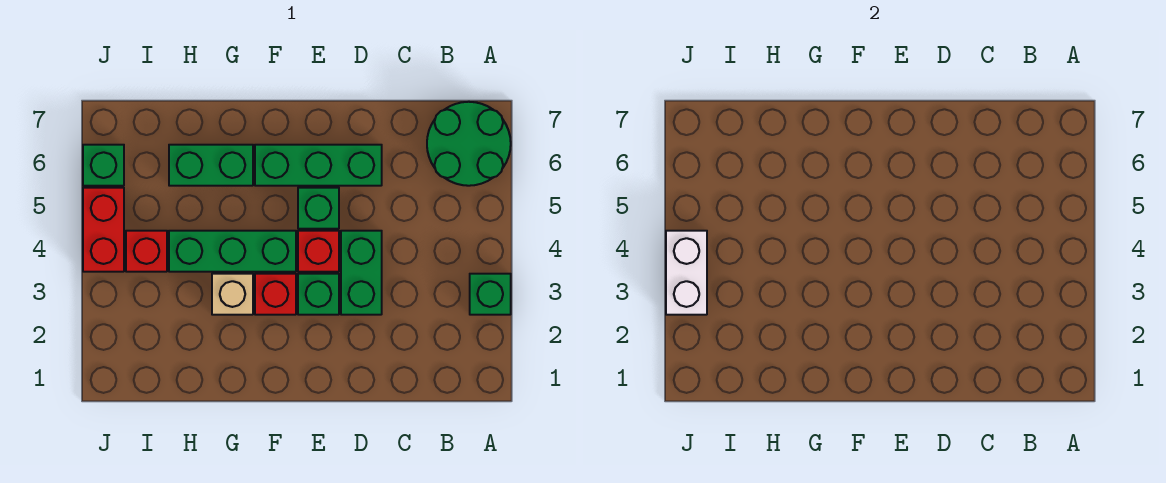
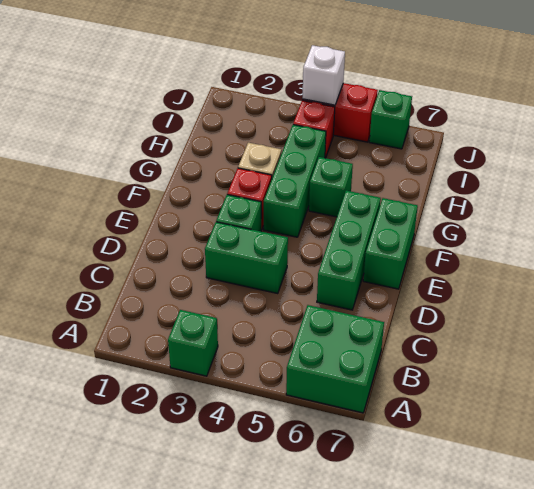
green round brick A6:B7 level 1 -> green brick A6:B7 level 1
red brick E4 level 1 -> none
green brick E5 level 1 -> green brick G5 level 1
green brick G6:H6 level 1 -> green brick E7:F7 level 1
white brick J3:J4 level 2 -> white brick J4 level 2

